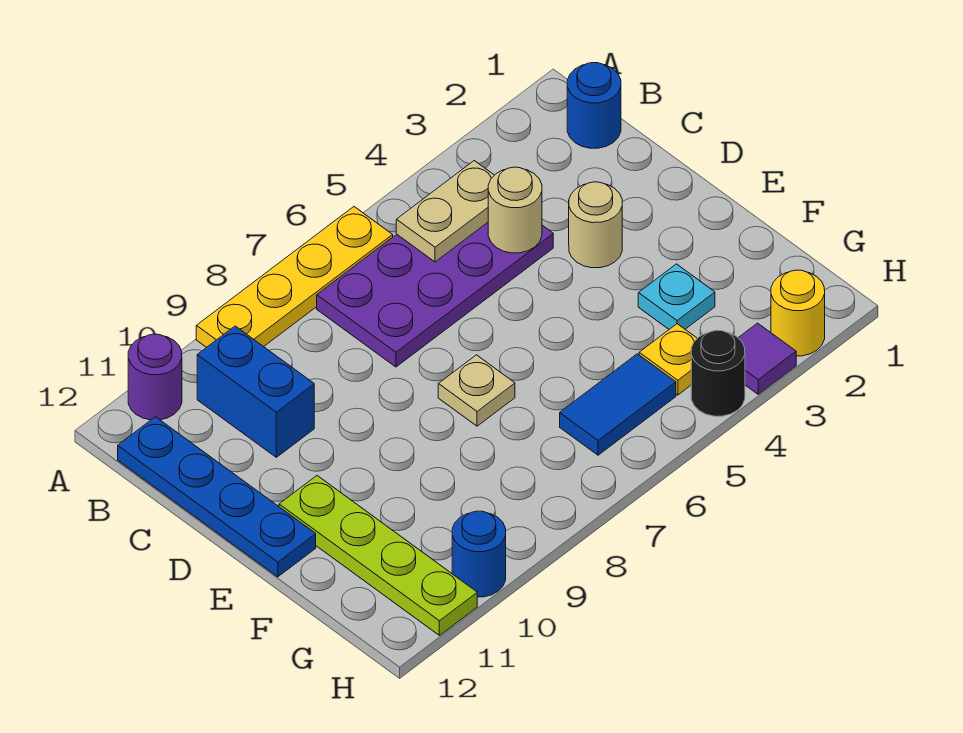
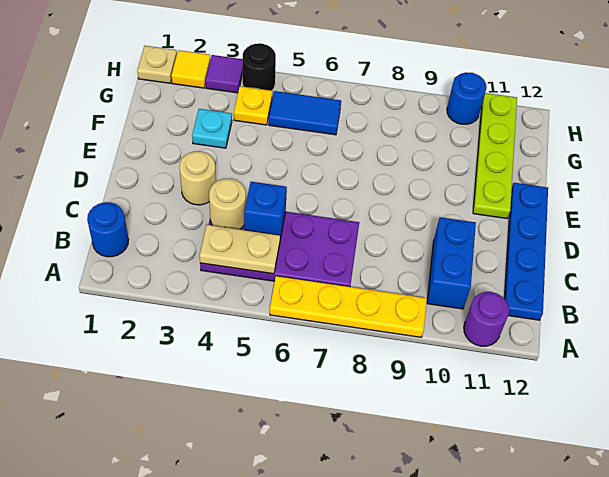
none -> blue brick C5 level 2
tan plate E7 level 1 -> tan plate H1 level 1
yellow round brick H2 level 1 -> yellow tile H2 level 1

